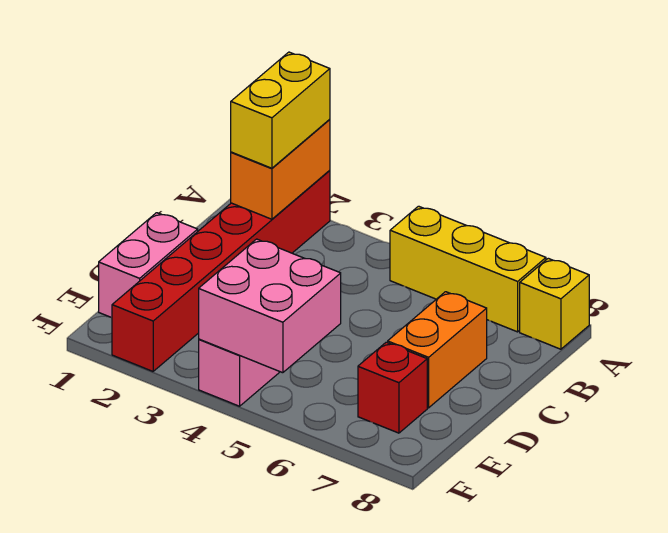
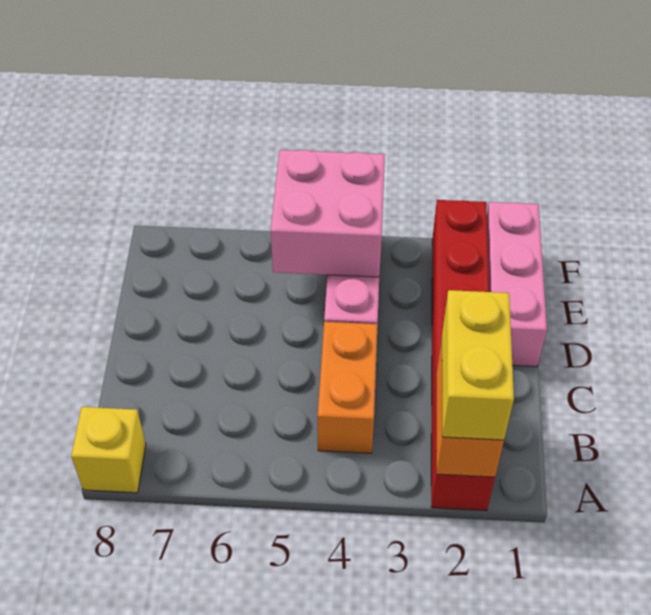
yellow brick A5:A7 level 1 -> none
orange brick C7:D7 level 1 -> orange brick B4:C4 level 1
pink brick D1:E1 level 1 -> pink brick D1:F1 level 1
red brick E7 level 1 -> none

